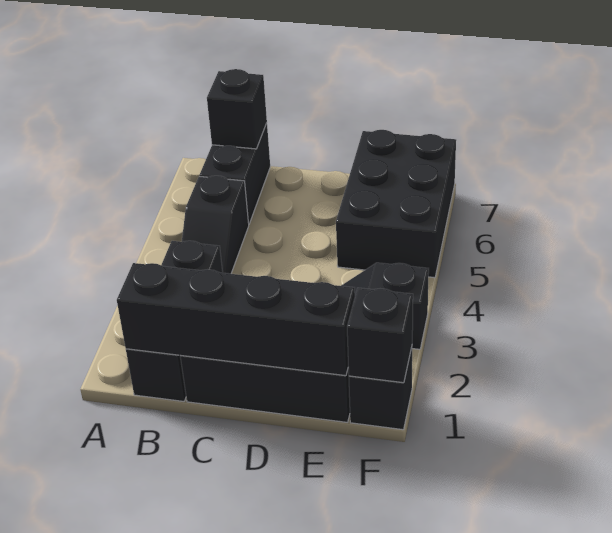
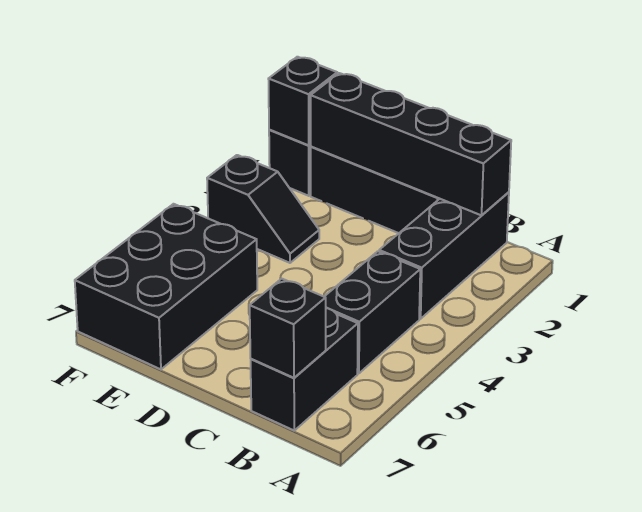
black slope B4:B5 level 1 top 5 -> black brick B4:B5 level 1

